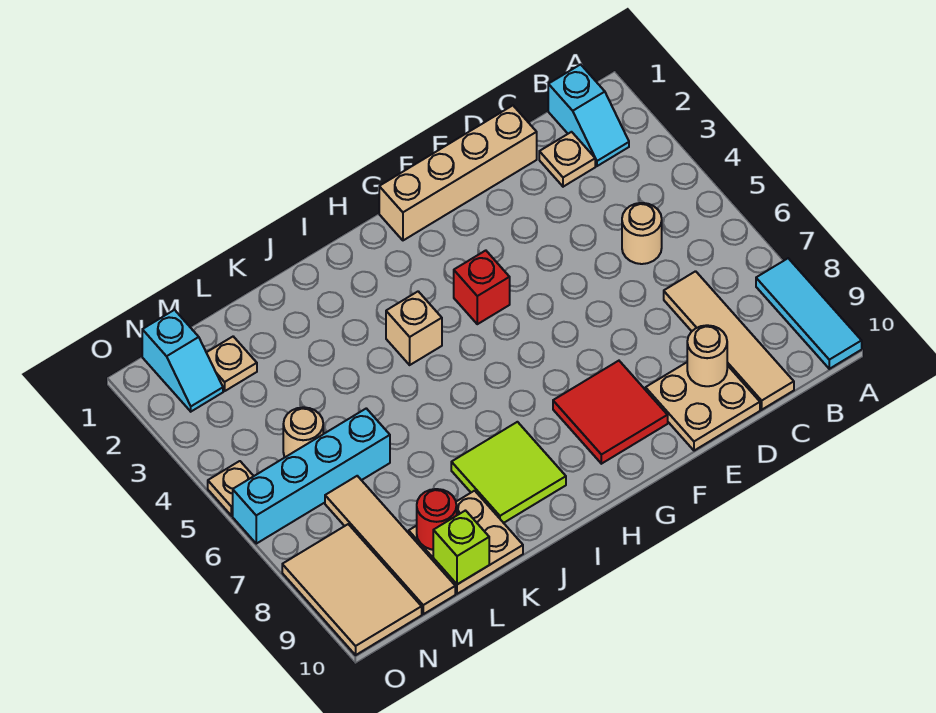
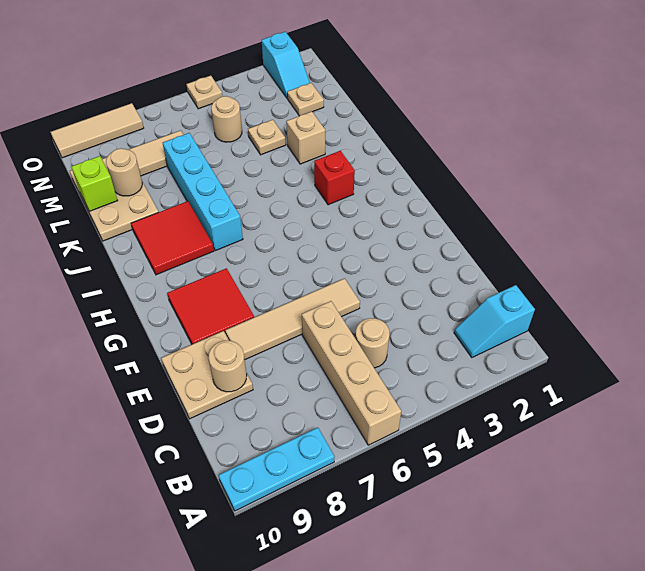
cyan tile A8:A10 level 1 -> cyan plate A8:A10 level 1
tan plate C2 level 1 -> tan plate L4 level 1
tan tile C7:C10 level 1 -> tan tile E5:E8 level 1
tan brick D1:G1 level 1 -> tan brick A6:D6 level 1
red brick G4 level 1 -> red brick I3 level 1
tan brick I4 level 1 -> tan brick K3 level 1
lime tile I8:J9 level 1 -> red tile I8:J9 level 1
cyan brick L6:O6 level 1 -> cyan brick I7:L7 level 1
red round brick L9 level 2 -> tan round brick L9 level 2
cyan slope N1:N2 level 1 top 1 -> cyan slope N2:O2 level 1 top O
tan tile N8:O10 level 1 -> tan tile O8:O10 level 1

